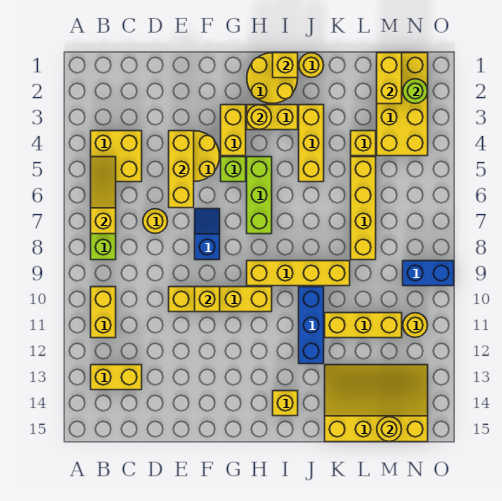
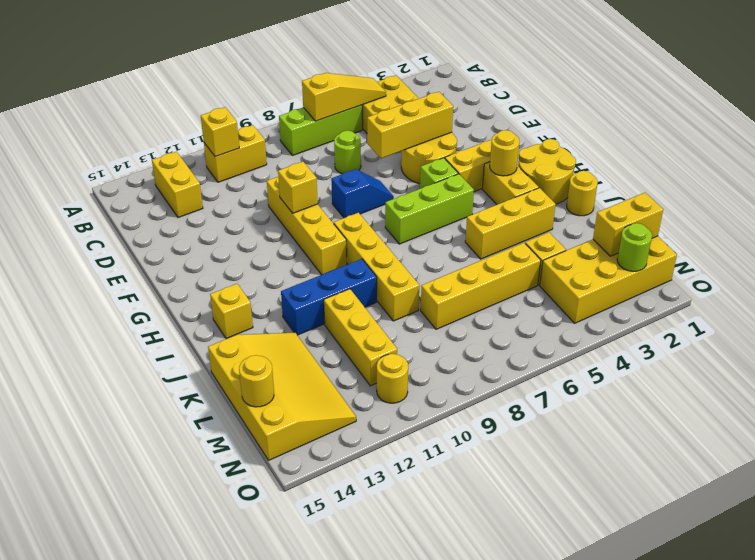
yellow round brick D7 level 1 -> lime round brick D7 level 1
yellow brick I1 level 2 -> yellow brick B11 level 2
blue brick N9:O9 level 1 -> none

